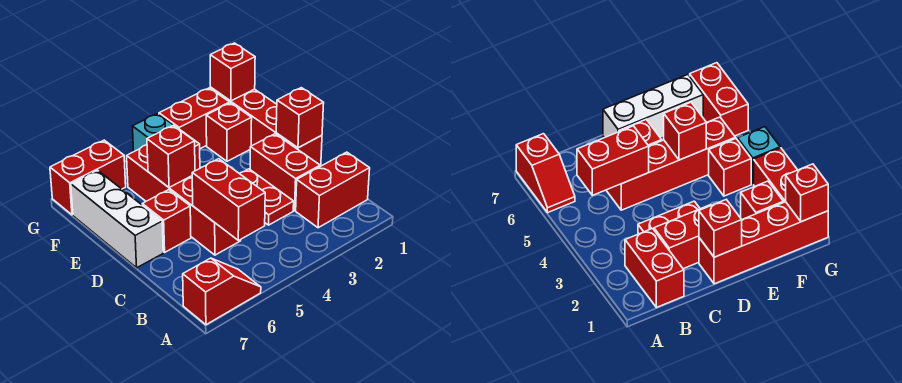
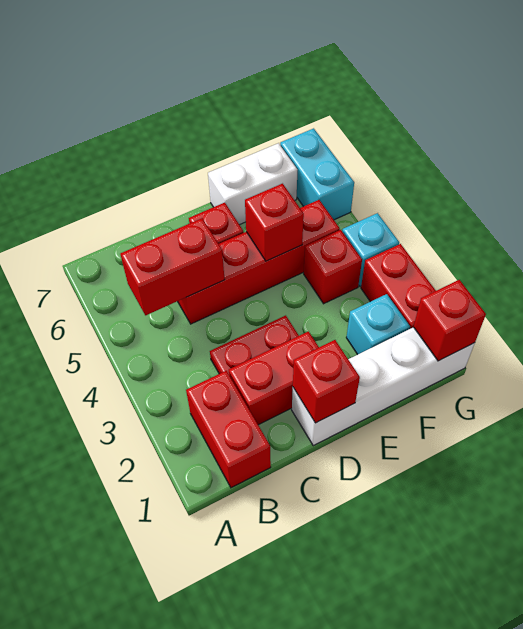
red slope A6:A7 level 1 top 7 -> none
red brick D1:G1 level 1 -> white brick D1:G1 level 1
white brick D7:F7 level 1 -> white brick E7:F7 level 1
red brick F2 level 1 -> cyan brick F2 level 1
red brick G6:G7 level 1 -> cyan brick G6:G7 level 1

